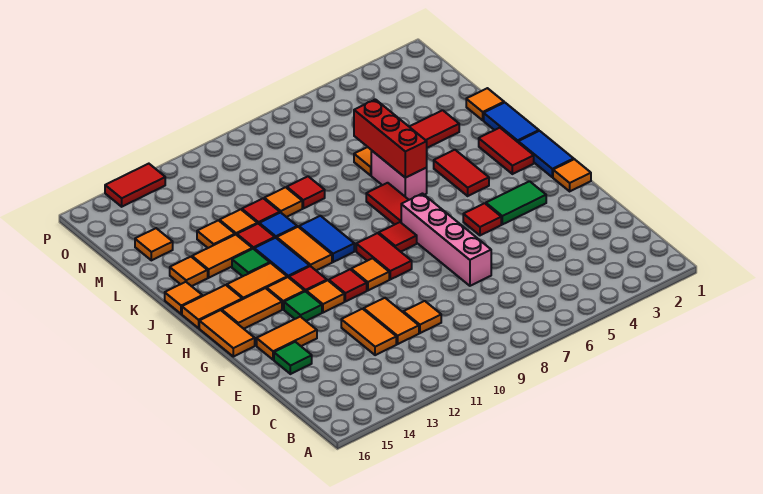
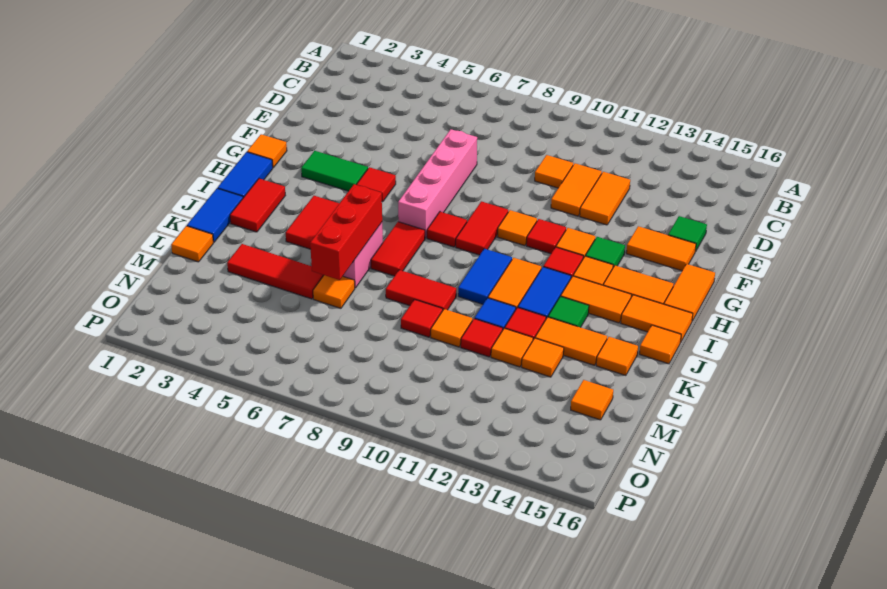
red tile P13:P14 level 1 -> red tile K8:K9 level 1

